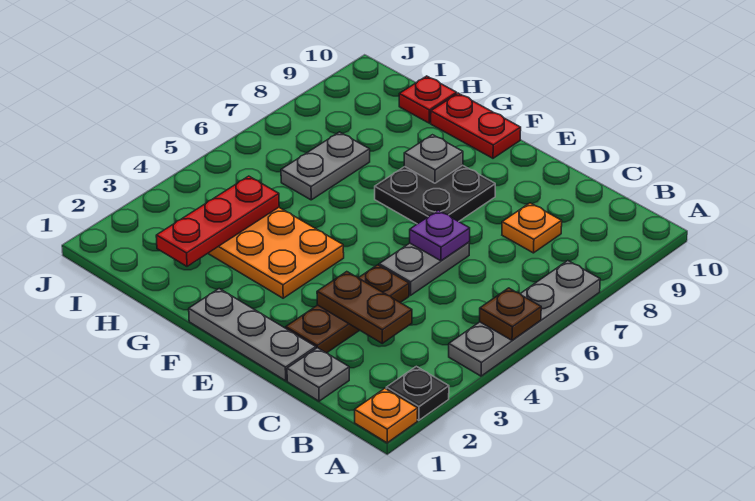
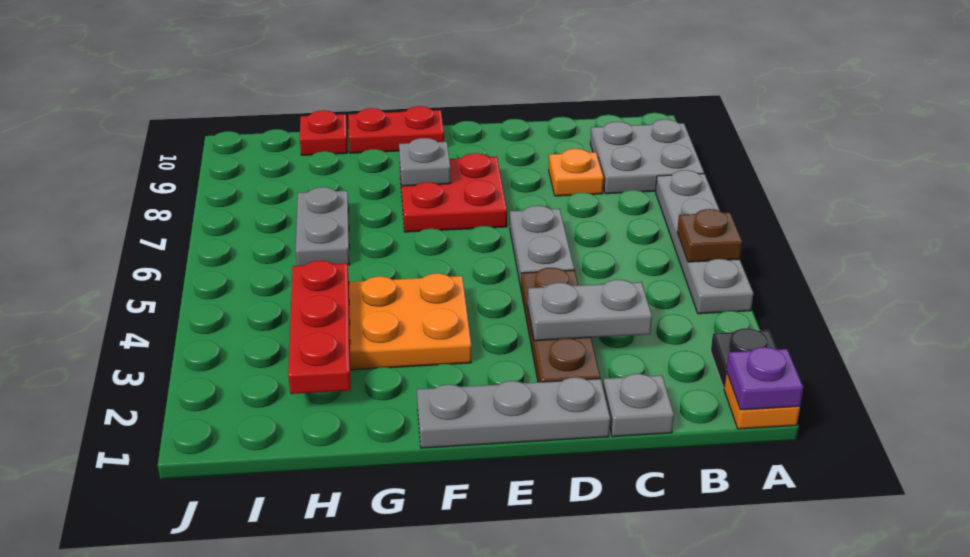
none -> grey plate A8:B9 level 1
brown plate C3:D3 level 2 -> grey plate C3:D3 level 2
purple plate D6 level 2 -> purple plate A1 level 2
black plate E7:F8 level 1 -> red plate E7:F8 level 1

